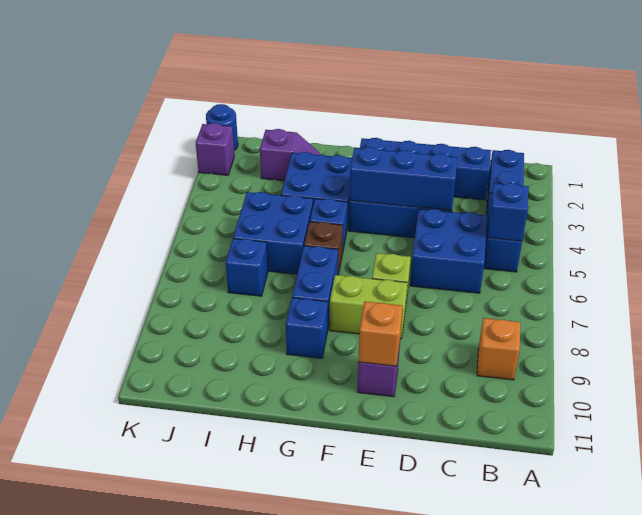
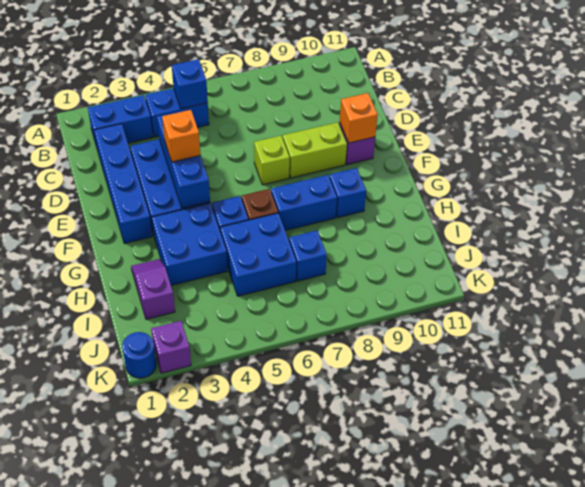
orange brick B9 level 1 -> orange brick E4 level 3
blue brick C5:D6 level 1 -> none
lime brick E8:F8 level 1 -> lime brick E8:E9 level 1

